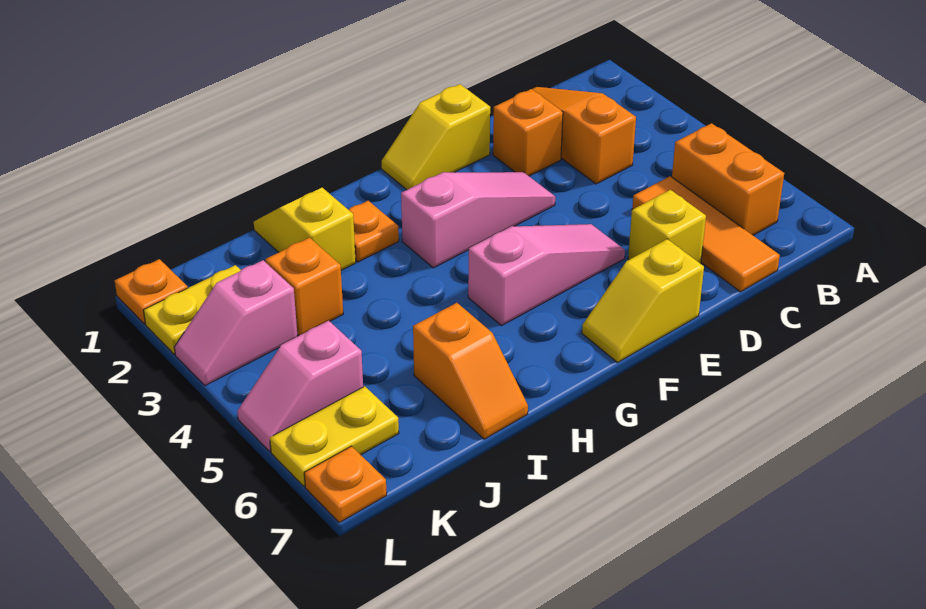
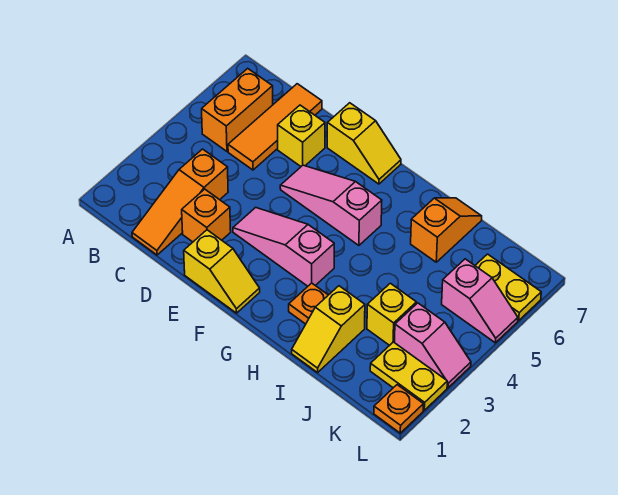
orange brick J3 level 1 -> yellow brick J3 level 1
orange plate L7 level 1 -> none

